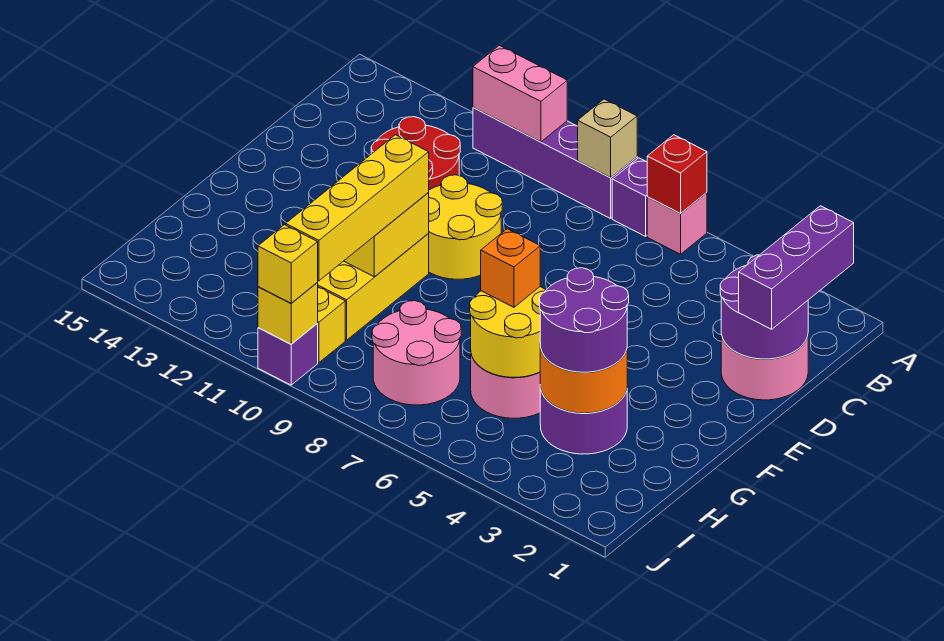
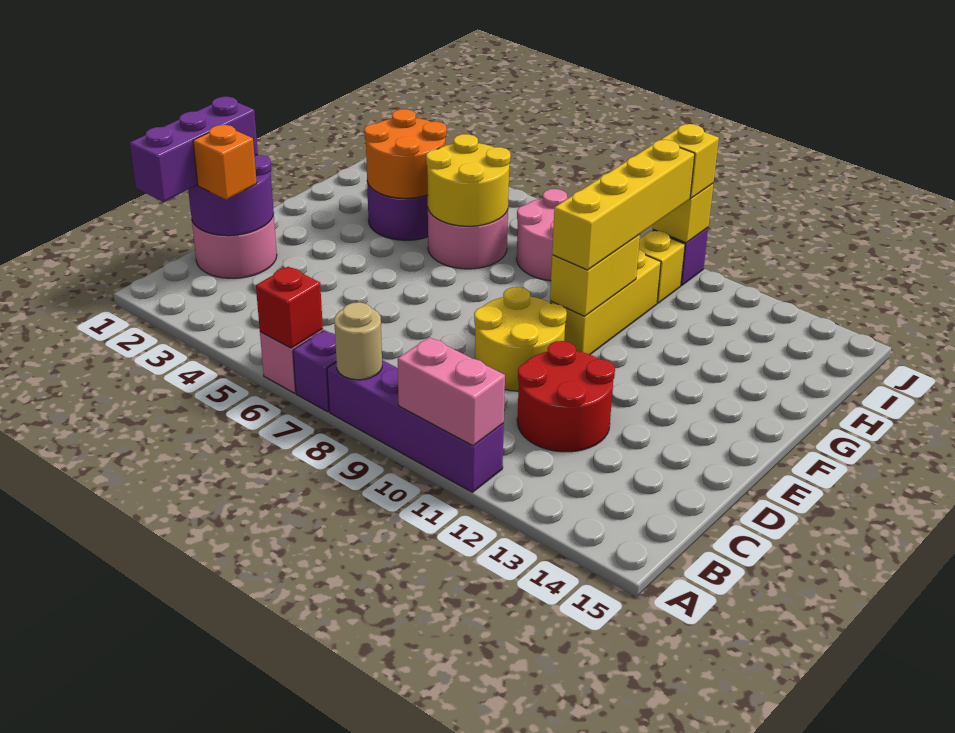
tan brick A8 level 2 -> tan round brick A8 level 2
purple round brick G3:H4 level 3 -> none
orange brick G6 level 3 -> orange brick C2 level 3

